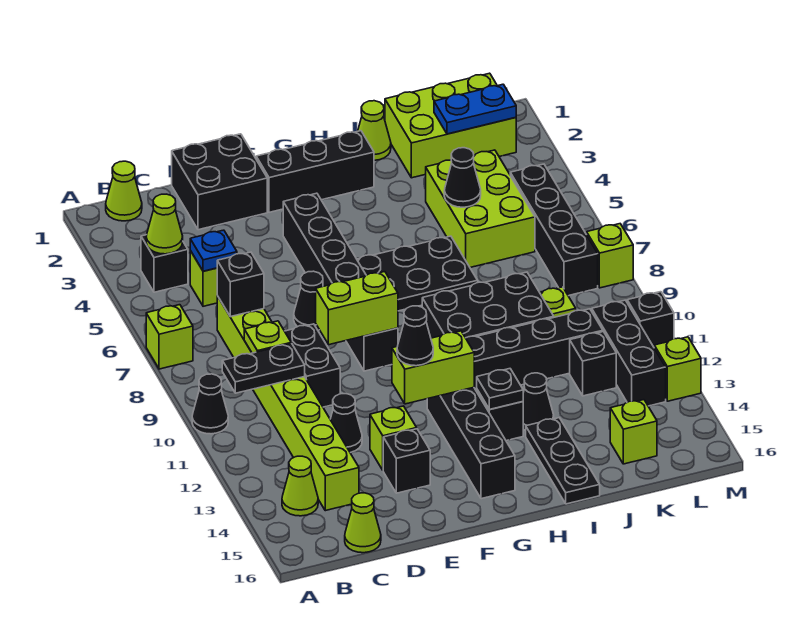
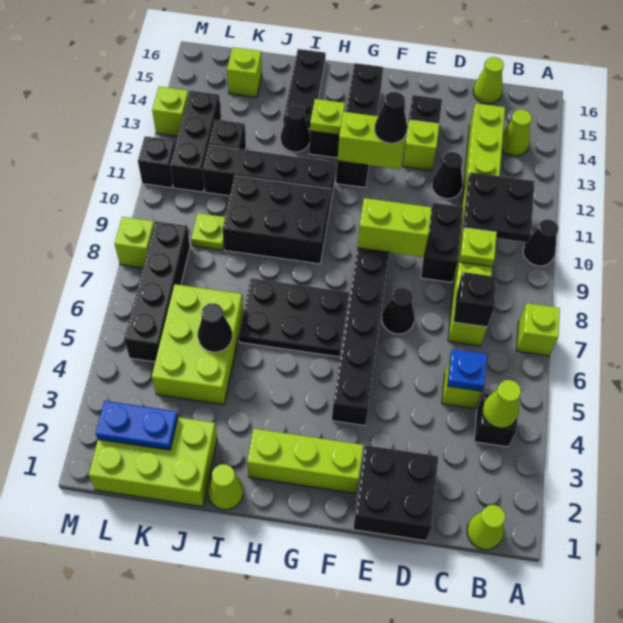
black plate B10:C10 level 2 -> black plate B10:C11 level 2
black brick F2:H2 level 1 -> lime brick F2:H2 level 1
black plate H13 level 2 -> lime plate H13 level 2

